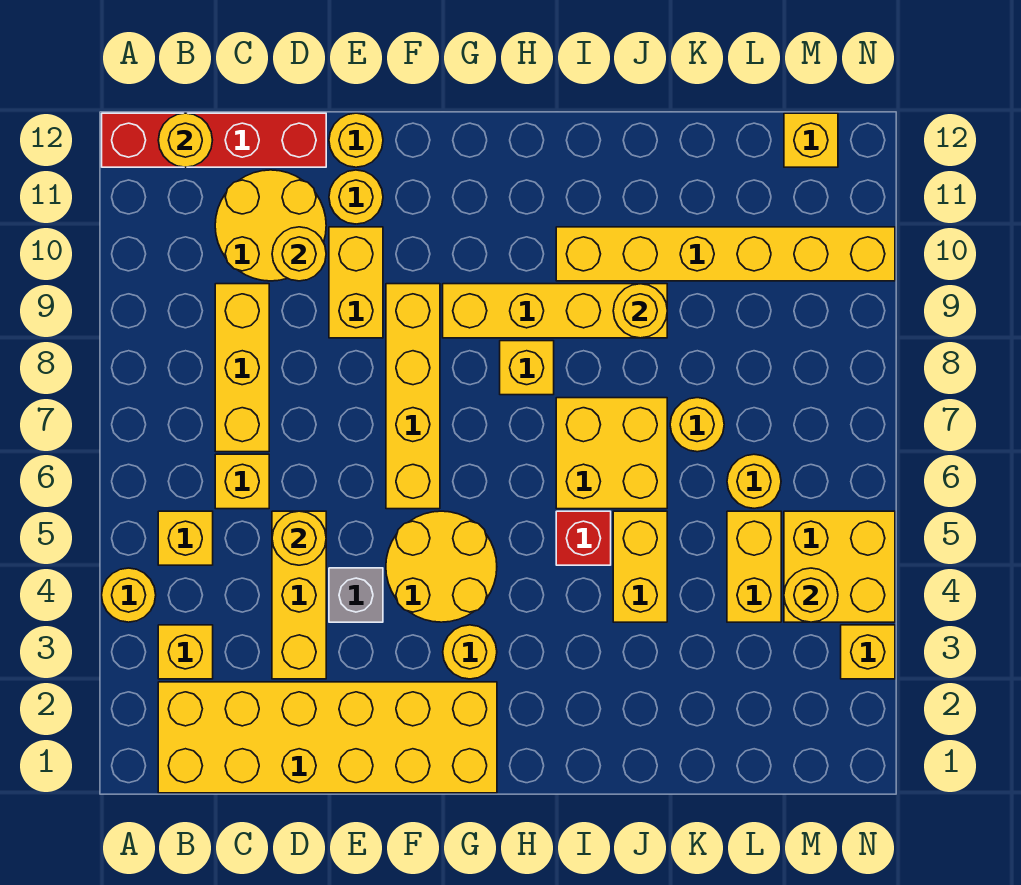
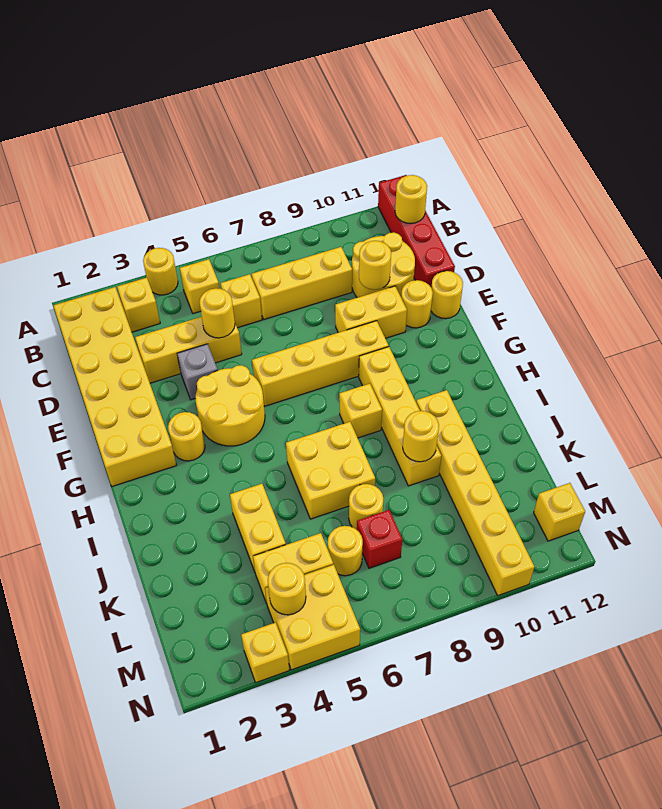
red brick I5 level 1 -> red brick L7 level 1
yellow brick J4:J5 level 1 -> yellow brick J4:K4 level 1

